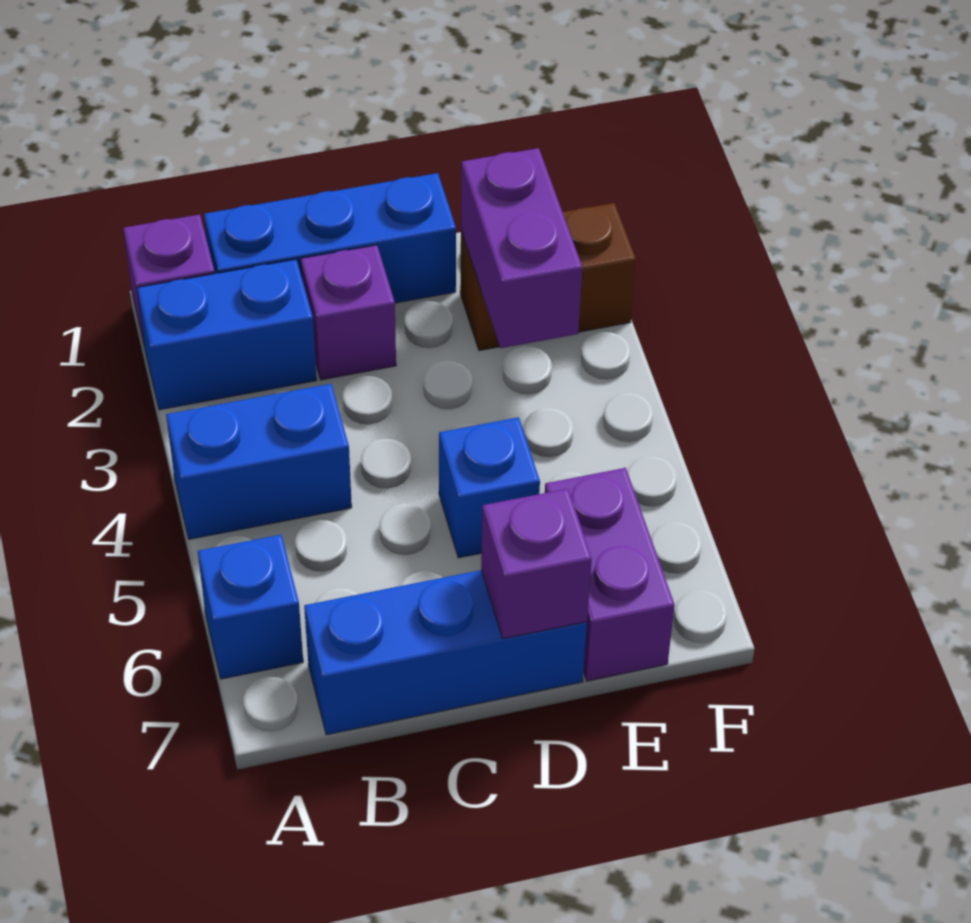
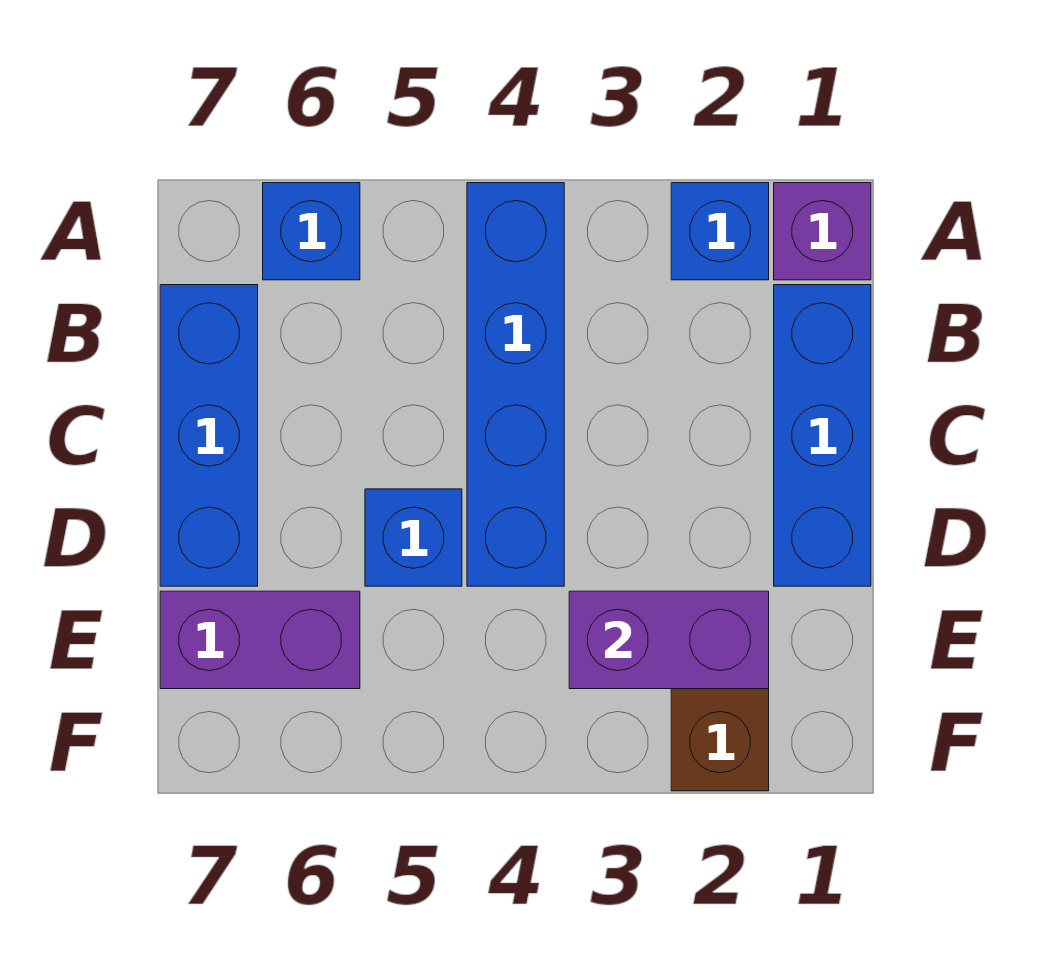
blue brick A2:B2 level 1 -> blue brick A2 level 1
blue brick A4:B4 level 1 -> blue brick A4:D4 level 1
purple brick C2 level 1 -> none
purple brick D7 level 2 -> none

